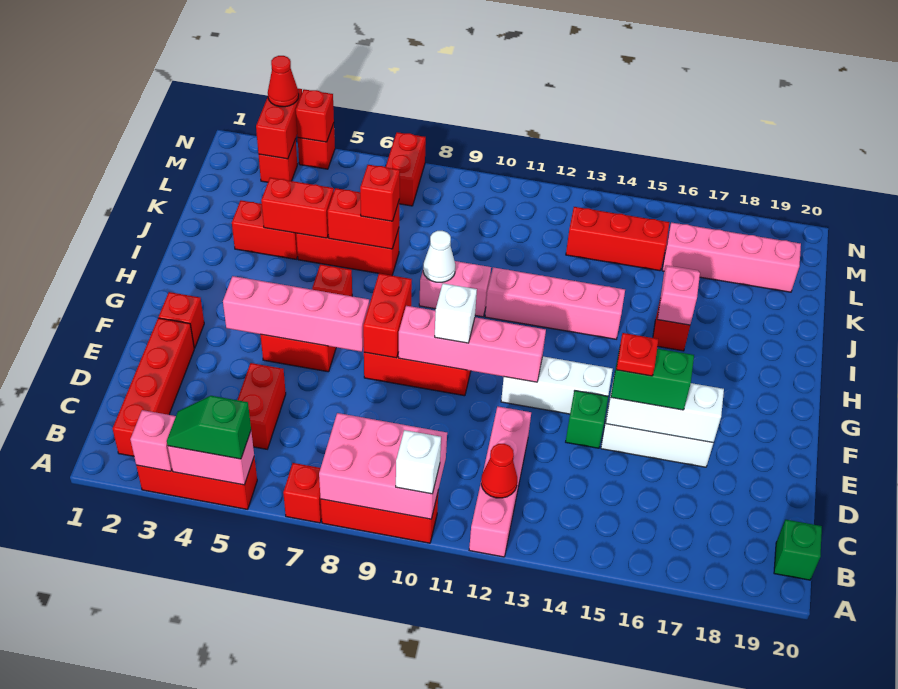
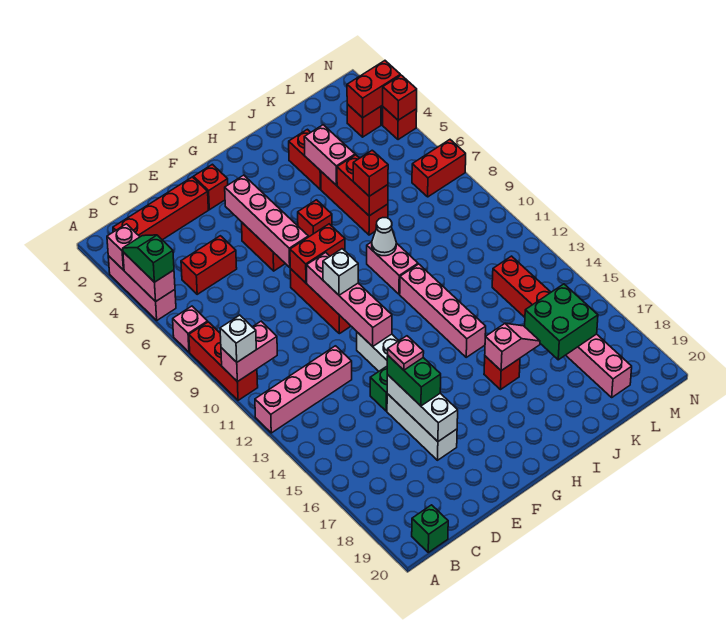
red brick A3:A5 level 1 -> pink brick A3:A5 level 1
red brick A7 level 1 -> pink brick A7 level 1
pink brick A8:B10 level 2 -> pink brick A10:B10 level 2
red cone B12 level 2 -> none
red plate E15 level 4 -> pink plate E15 level 4
red brick J4:J5 level 2 -> pink brick J4:J5 level 2
none -> green brick K16:L17 level 2
red cone N3 level 3 -> none

